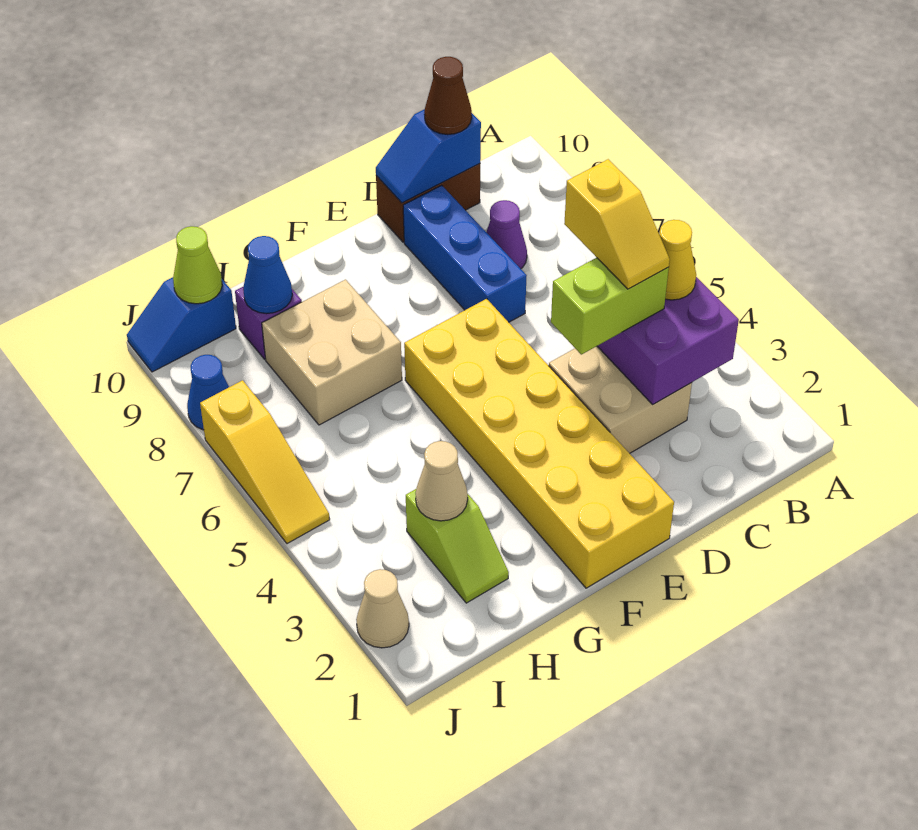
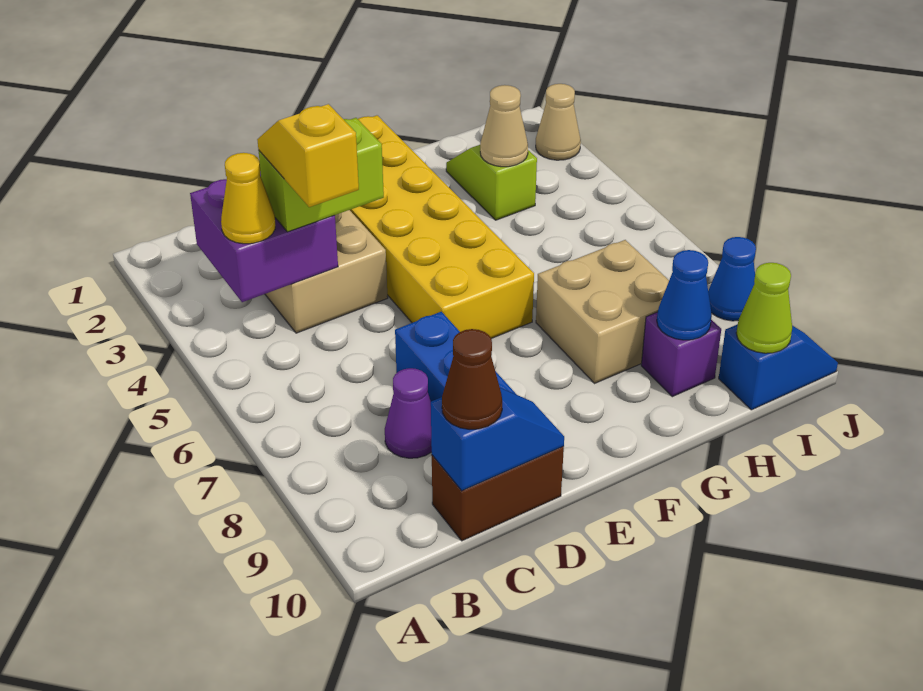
yellow slope J5:J7 level 1 top 7 -> none

